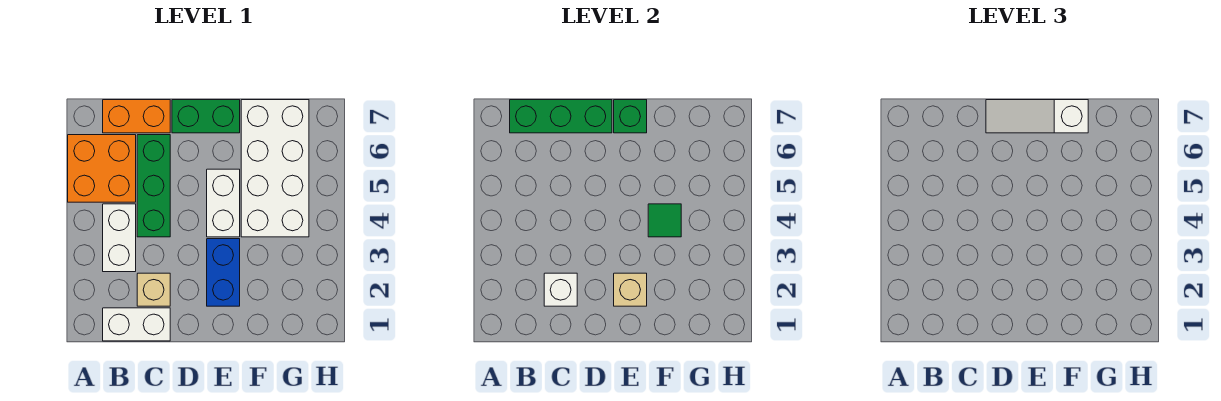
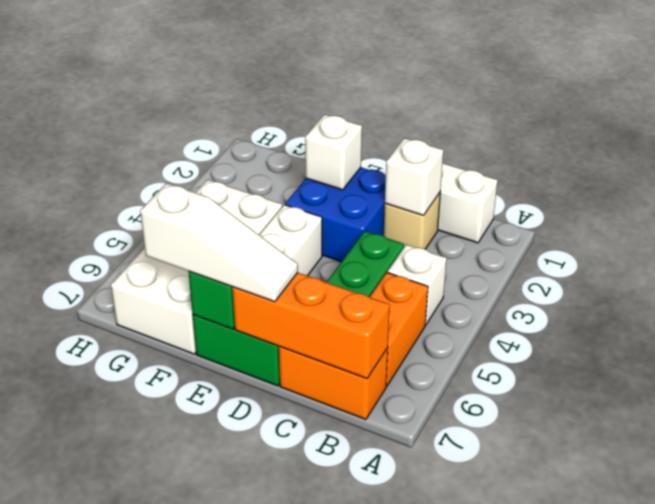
orange brick A5:B6 level 1 -> orange brick B5:B6 level 1
white brick B3:B4 level 1 -> white brick B4 level 1
green brick B7:D7 level 2 -> orange brick B7:D7 level 2
blue brick E2:E3 level 1 -> blue brick D2:E3 level 1
tan brick E2 level 2 -> white brick E2 level 2
green tile F4 level 2 -> none

